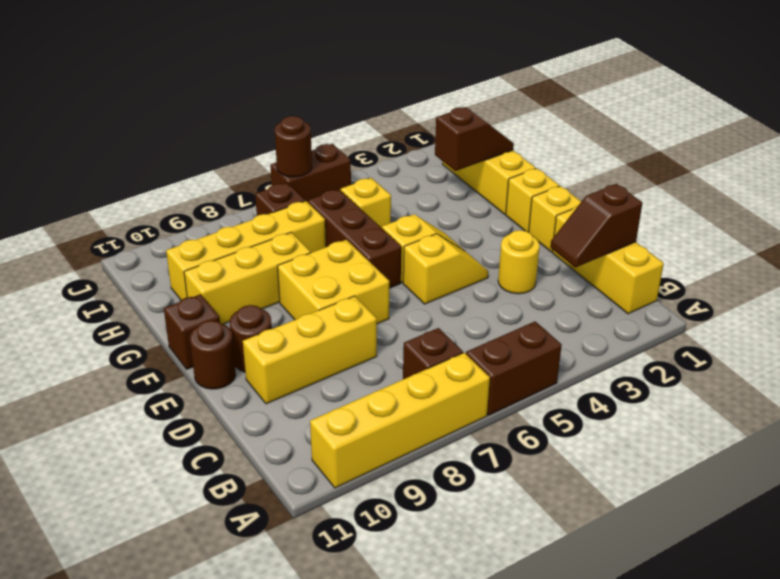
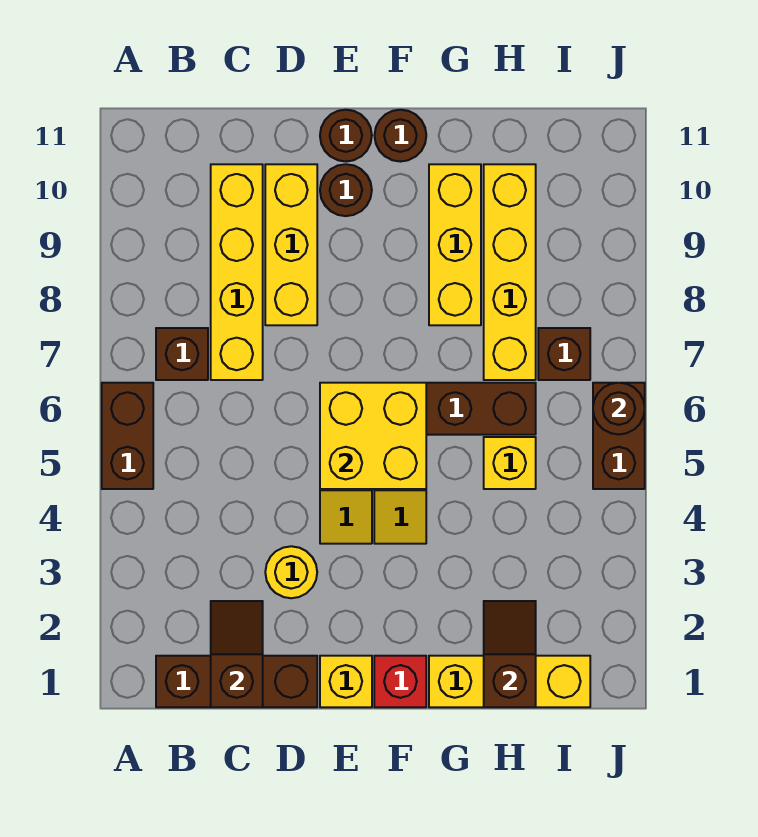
yellow brick A7:A10 level 1 -> yellow brick C7:C10 level 1
yellow brick B1:D1 level 1 -> brown brick B1:D1 level 1
yellow brick E7:F8 level 1 -> yellow brick E5:F6 level 2
yellow brick F1 level 1 -> red brick F1 level 1
brown brick F11 level 1 -> brown round brick F11 level 1
brown slope H1:H2 level 2 top 2 -> brown slope H1:H2 level 2 top 1

